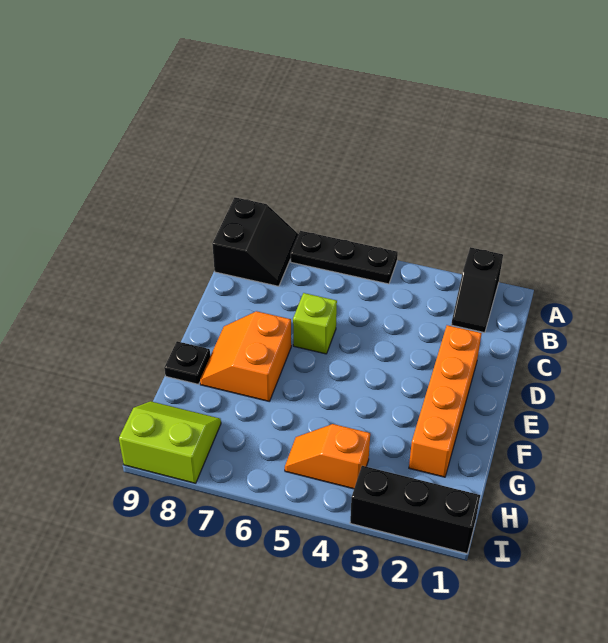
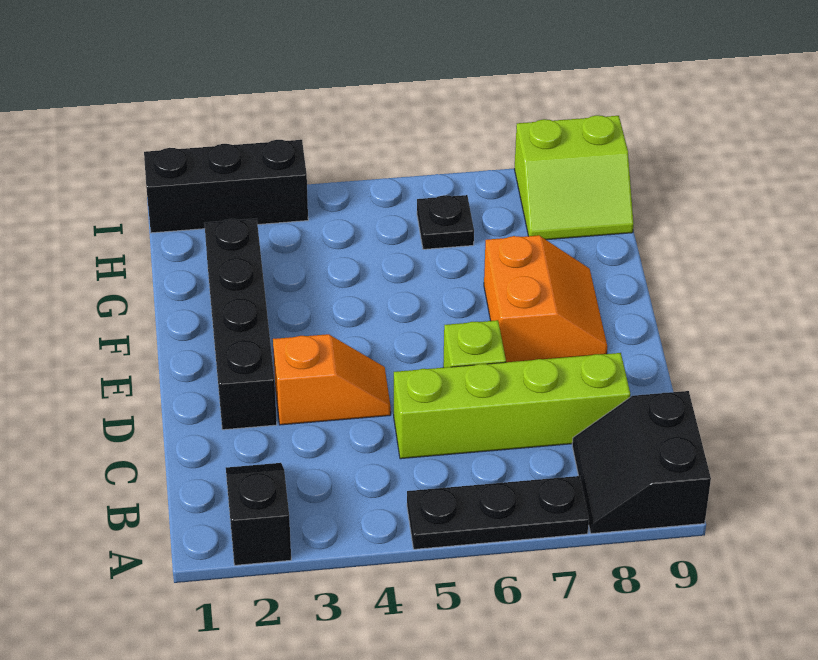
none -> lime brick C5:C8 level 1
orange brick D2:G2 level 1 -> black brick D2:G2 level 1
black plate F9 level 1 -> black plate H6 level 1
orange slope H4:H5 level 1 top 4 -> orange slope D3:D4 level 1 top 3

